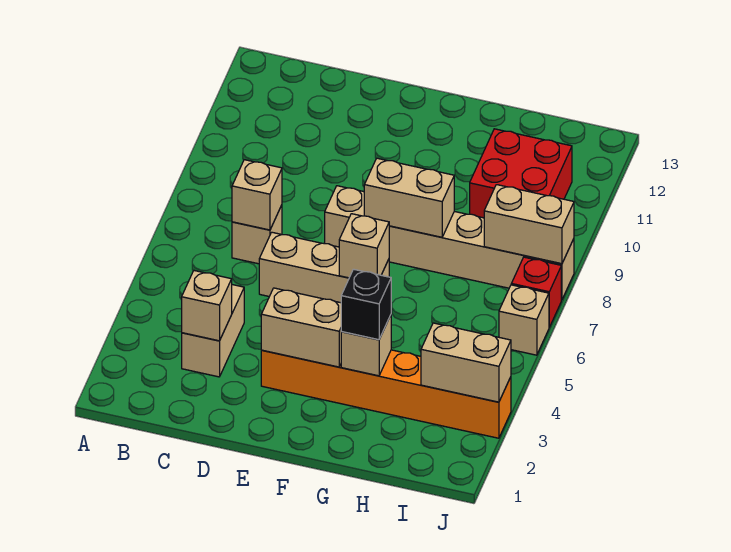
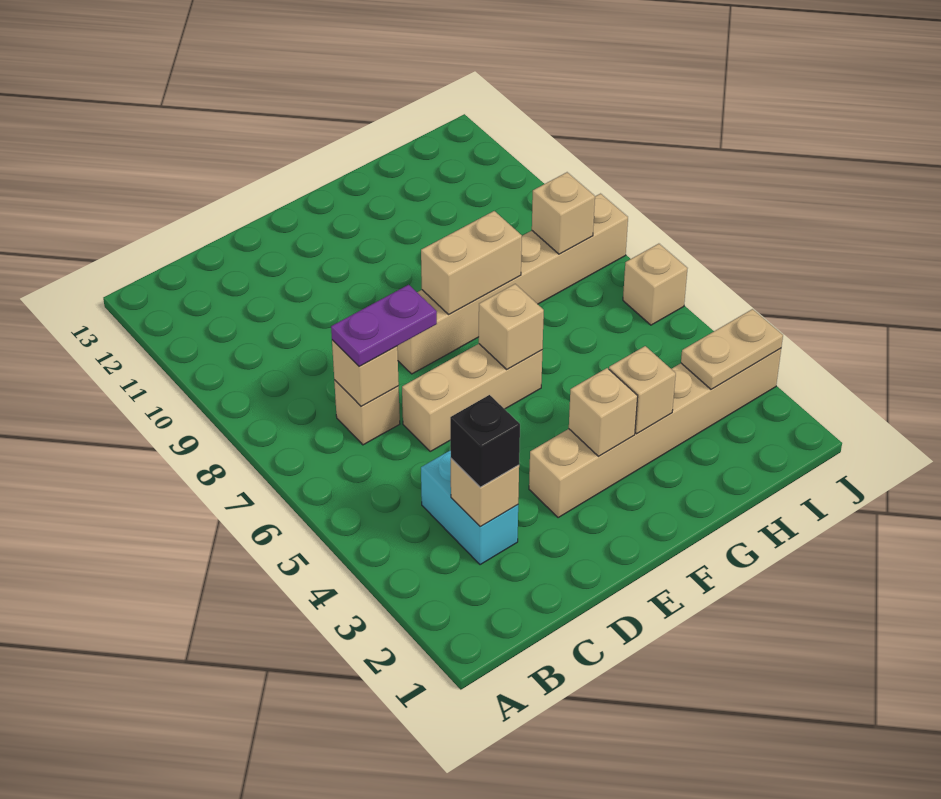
tan brick C3:C4 level 1 -> cyan brick C3:C4 level 1
none -> purple plate C7:D7 level 3
orange brick E3:J3 level 1 -> tan brick E3:J3 level 1
tan brick E3:F3 level 2 -> tan brick F3 level 2
black brick G3 level 3 -> black brick C3 level 3
red brick H10:I11 level 1 -> none
tan brick I3:J3 level 2 -> tan plate I3:J3 level 2
tan brick I8:J8 level 2 -> tan brick I8 level 2
red brick J7 level 1 -> none

